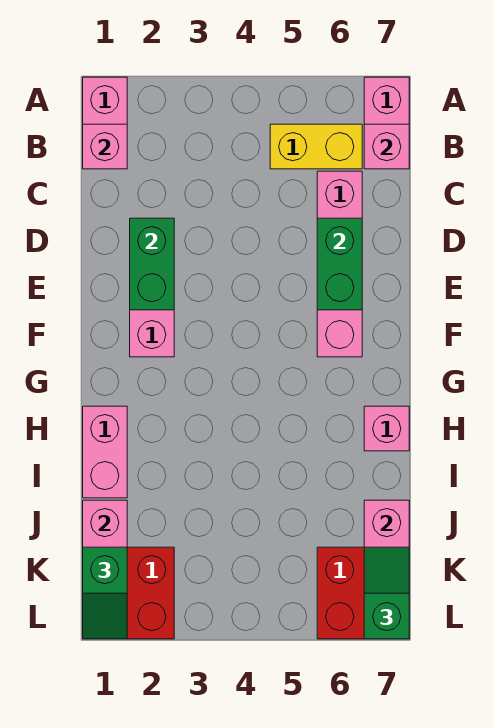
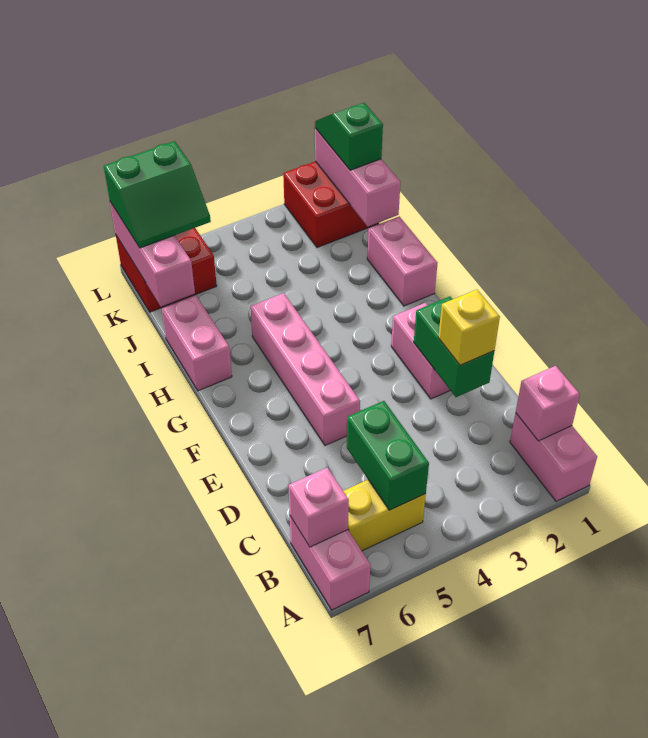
pink brick C6:F6 level 1 -> pink brick E5:H5 level 1
none -> yellow brick D2 level 3
green brick D6:E6 level 2 -> green brick B5:C5 level 2
pink brick H7 level 1 -> pink brick H7:I7 level 1
green slope K7:L7 level 3 top L -> green slope K6:L7 level 3 top L

